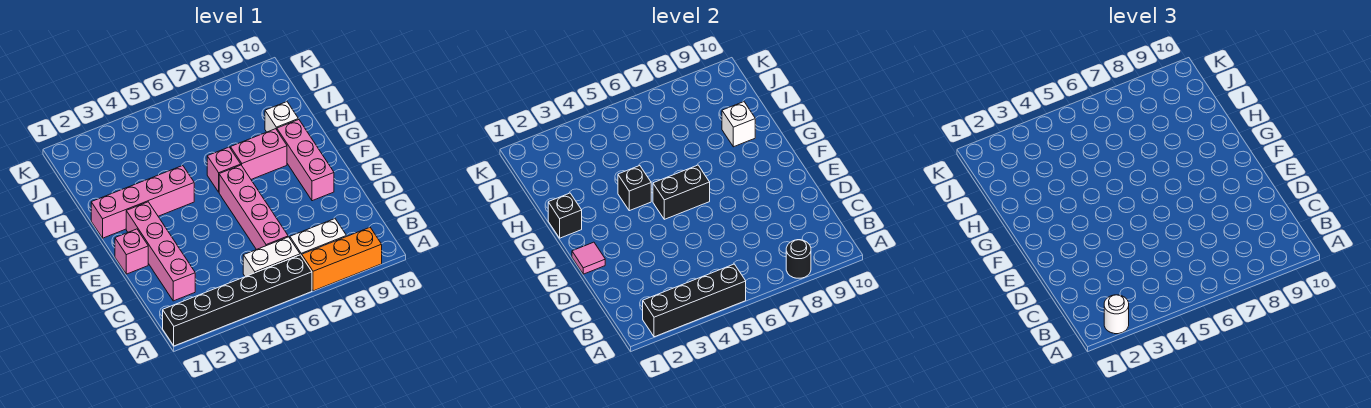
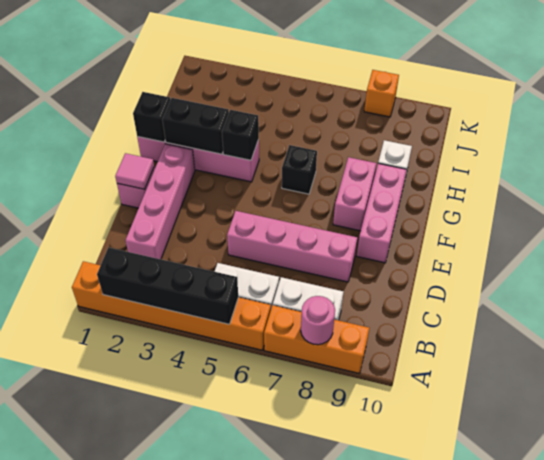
black brick A1:A6 level 1 -> orange brick A1:A6 level 1
white round brick A2 level 3 -> none
black round brick A8 level 2 -> pink round brick A8 level 2
pink brick C6:F6 level 1 -> pink brick D5:D8 level 1
black brick F5:F6 level 2 -> black brick G2:G3 level 2
pink brick G6 level 1 -> black brick G6 level 1
pink brick G7:G8 level 1 -> pink brick F8:G8 level 1
white brick H9 level 2 -> none
none -> orange brick K8 level 1

